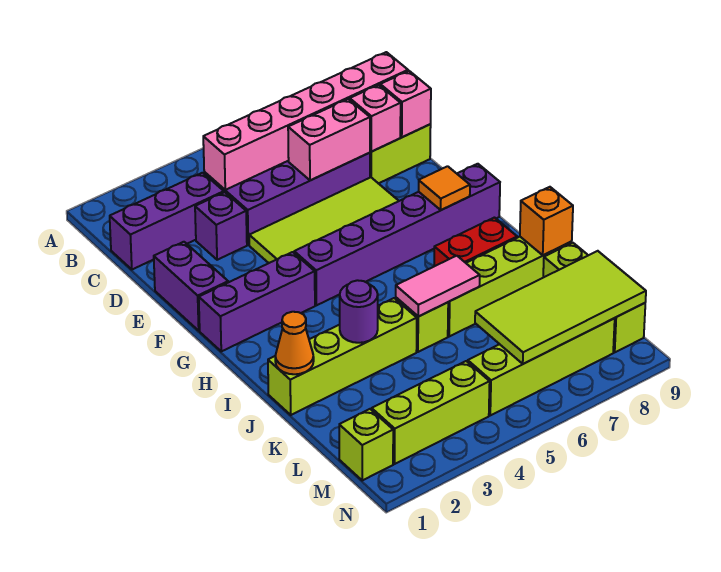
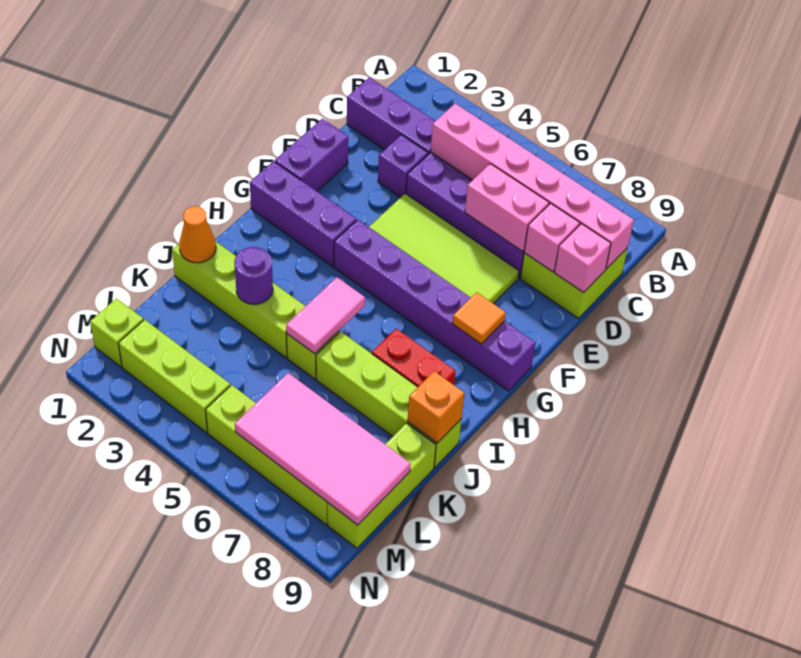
pink tile J5:J6 level 2 -> pink tile I5:J5 level 2
lime tile L6:M9 level 2 -> pink tile L6:M9 level 2

